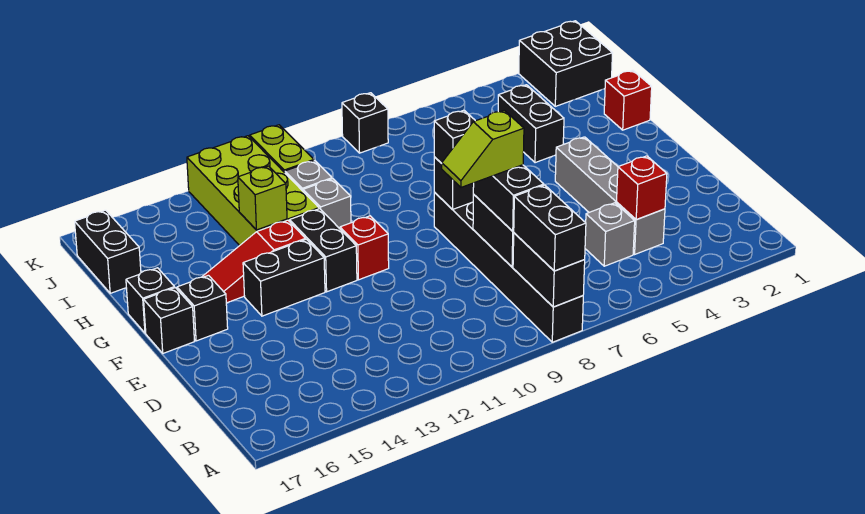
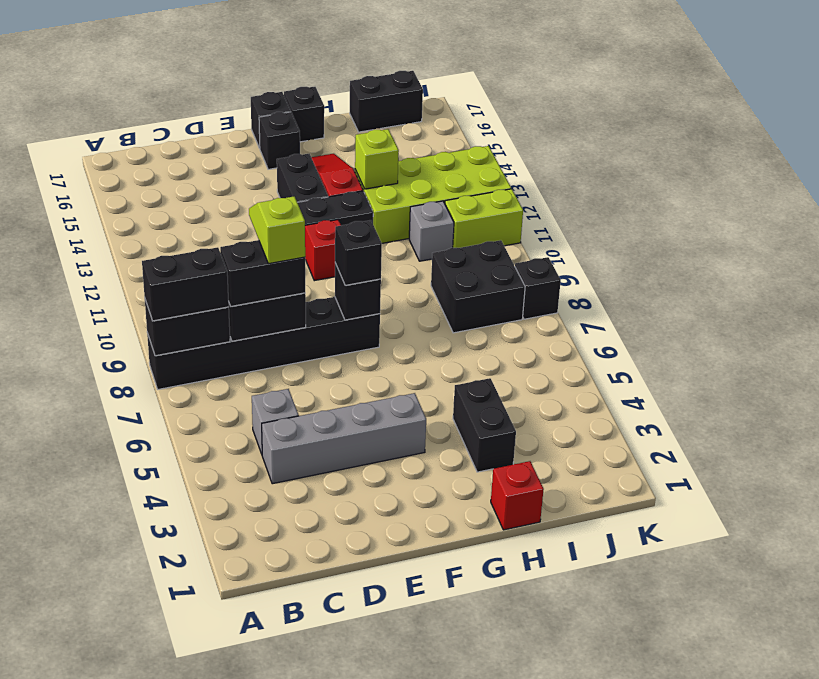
red brick C4 level 2 -> none
black brick H4:I4 level 1 -> black brick H3:H4 level 1
grey brick H11 level 1 -> none
black brick J1:K2 level 1 -> black brick I8:J9 level 1

